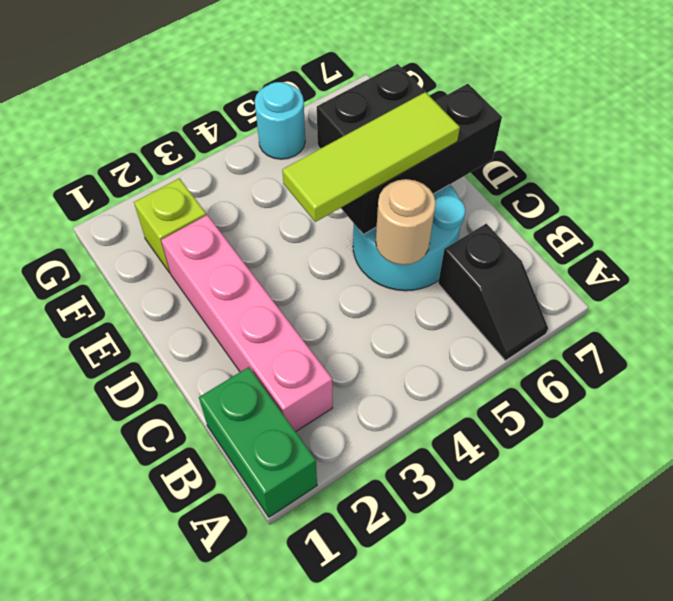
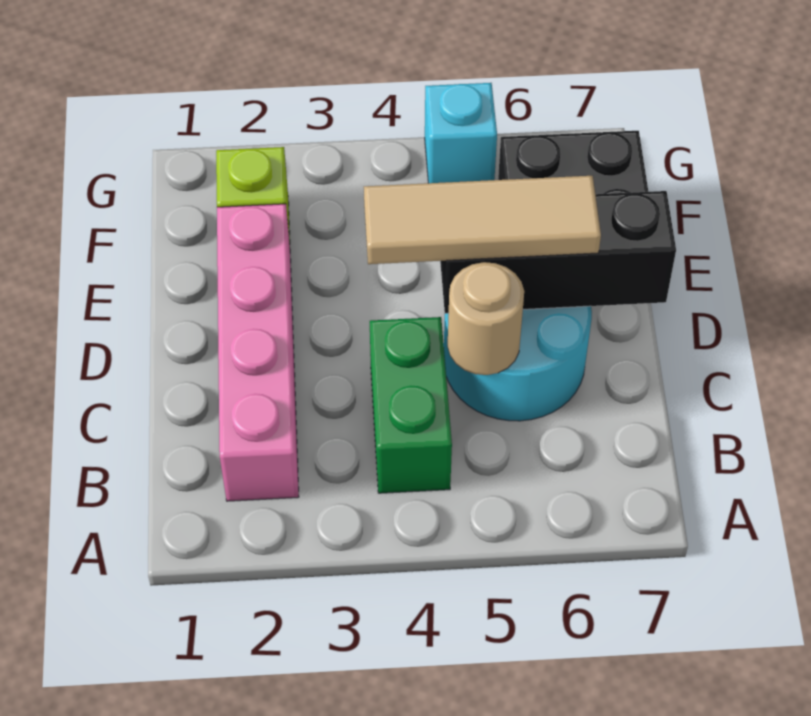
green brick A1:B1 level 1 -> green brick B4:C4 level 1
black slope A6:B6 level 1 top B -> none
lime tile D4:D6 level 3 -> tan tile D4:D6 level 3
cyan round brick G5 level 1 -> cyan brick G5 level 1

